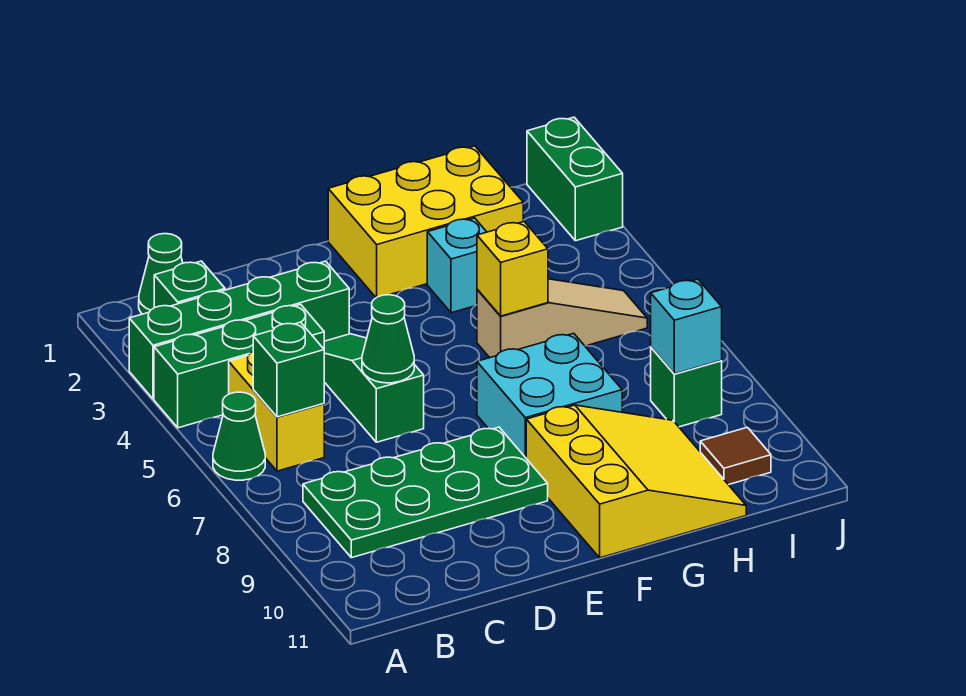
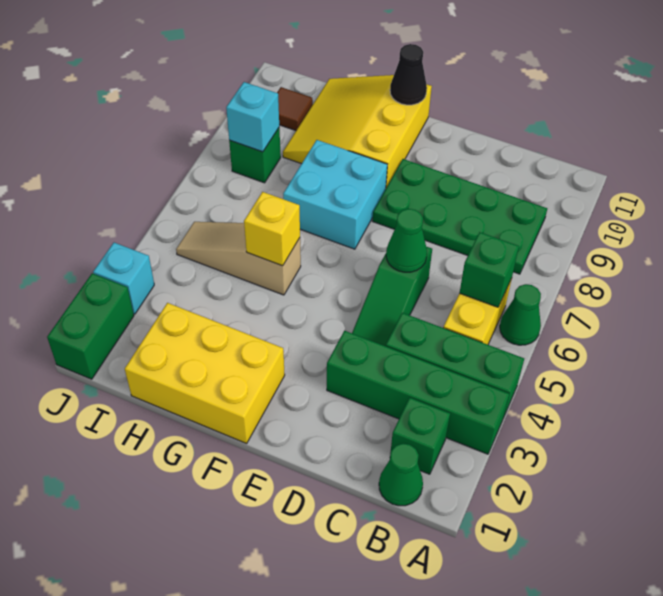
none -> black cone F11 level 2
cyan brick G3 level 1 -> cyan brick J3 level 1

